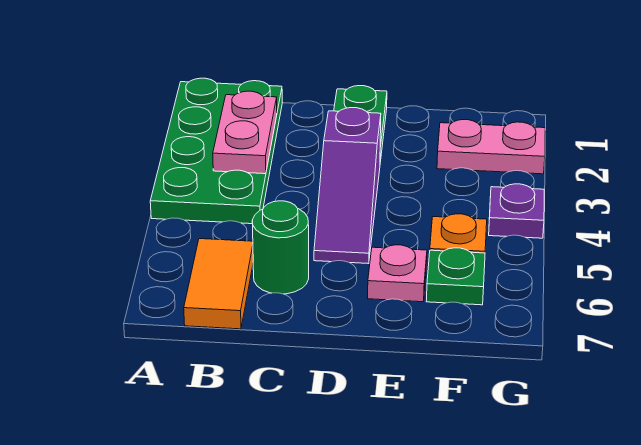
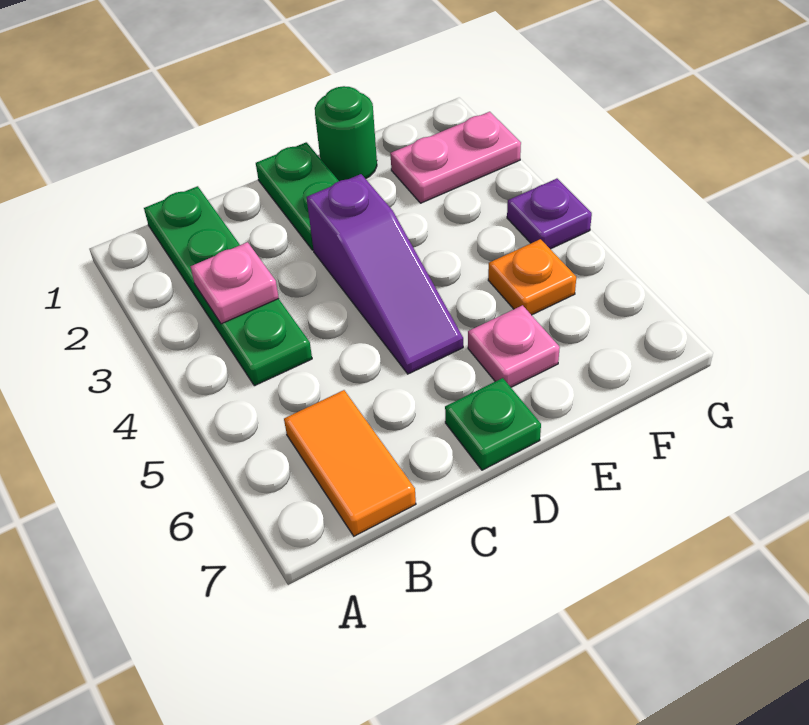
green plate A1:B4 level 1 -> green plate B1:B4 level 1
pink plate B2:B3 level 2 -> pink plate B3 level 2
green round brick C6 level 1 -> green round brick E1 level 1
green plate F6 level 1 -> green plate D7 level 1

